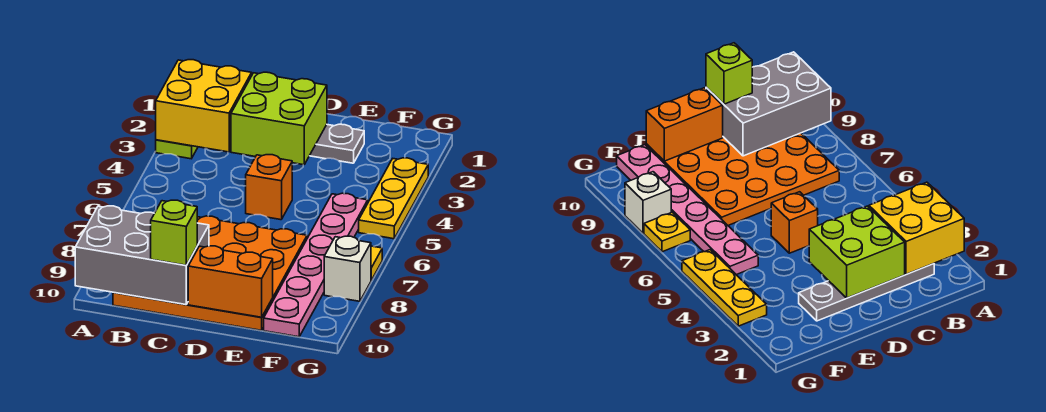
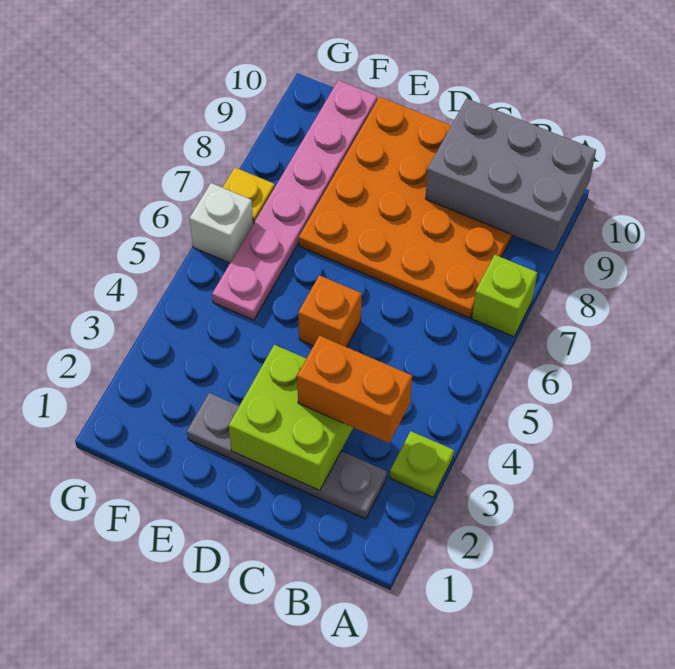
yellow brick A2:B3 level 2 -> none
lime brick C10 level 3 -> lime brick A7 level 1
orange brick D10:E10 level 2 -> orange brick B3:C3 level 3
yellow plate G3:G5 level 1 -> none
white brick G8 level 1 -> white brick G6 level 1

